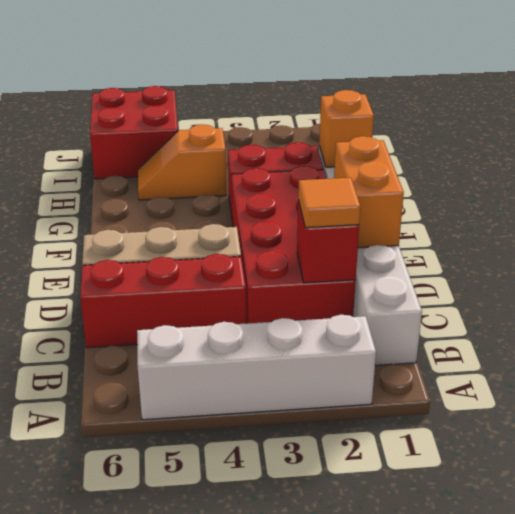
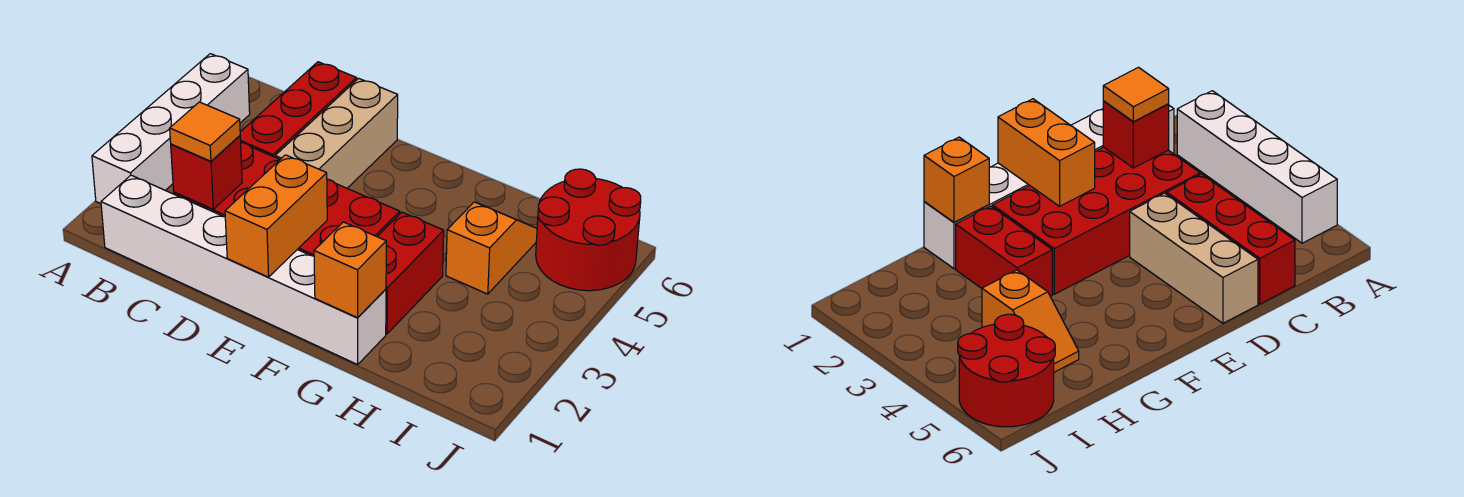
orange brick D1:E1 level 2 -> orange brick E1:E2 level 2
red brick I5:J6 level 1 -> red round brick I5:J6 level 1

